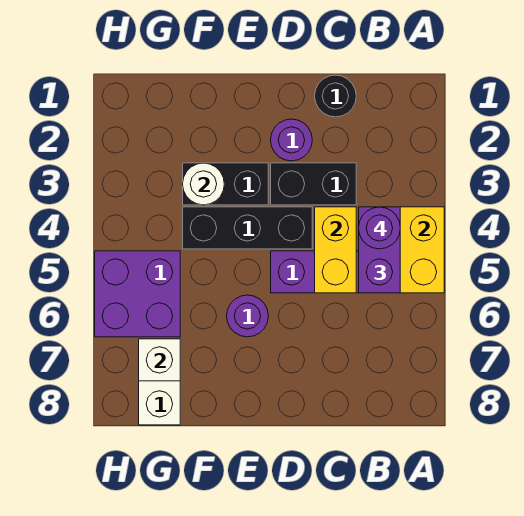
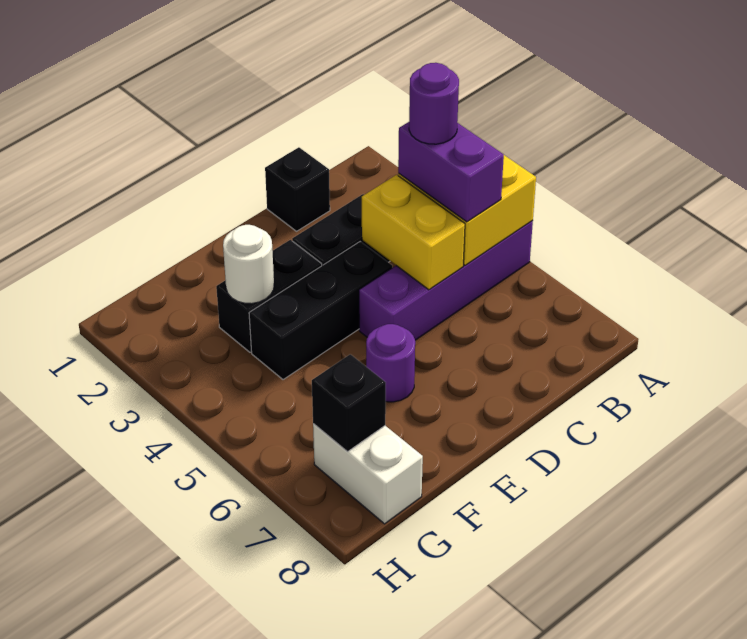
black round brick C1 level 1 -> black brick C1 level 1
purple round brick D2 level 1 -> none
purple brick G5:H6 level 1 -> none
white brick G7 level 2 -> black brick G7 level 2

